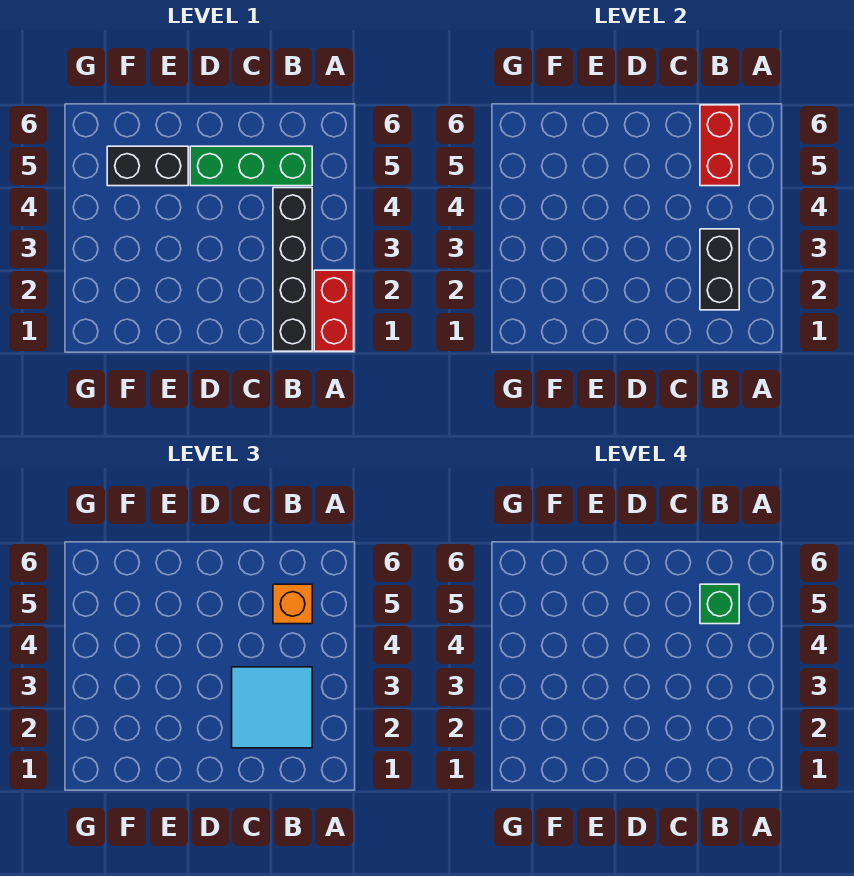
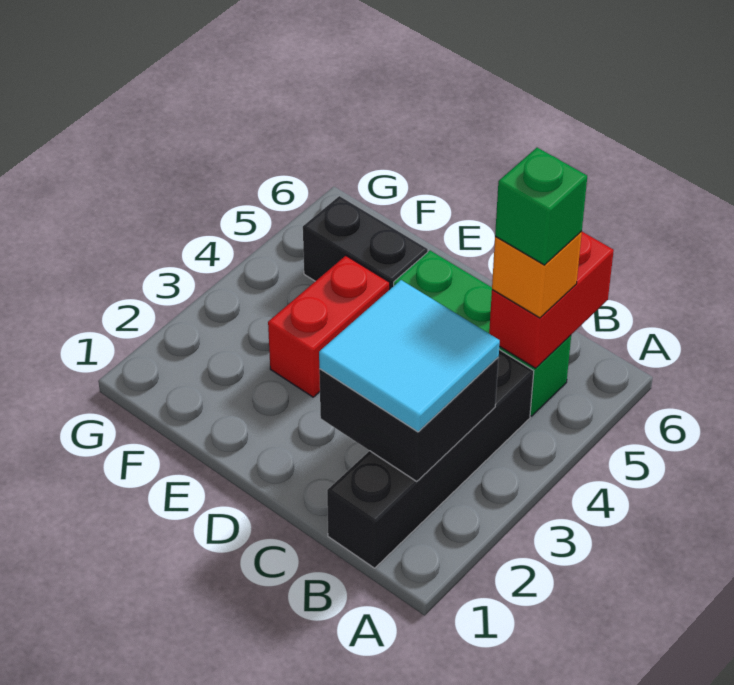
red brick A1:A2 level 1 -> red brick E3:E4 level 1
black brick B2:B3 level 2 -> black brick B2:C3 level 2

